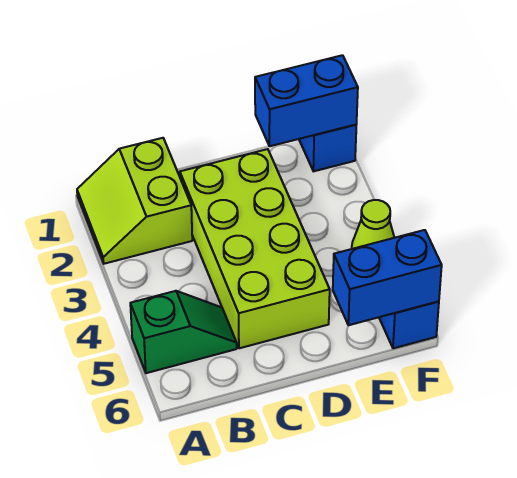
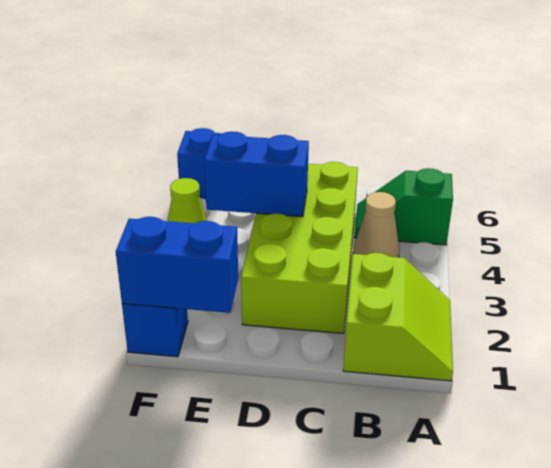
none -> tan cone B4 level 1
blue brick E6:F6 level 2 -> blue brick D4:E4 level 2

